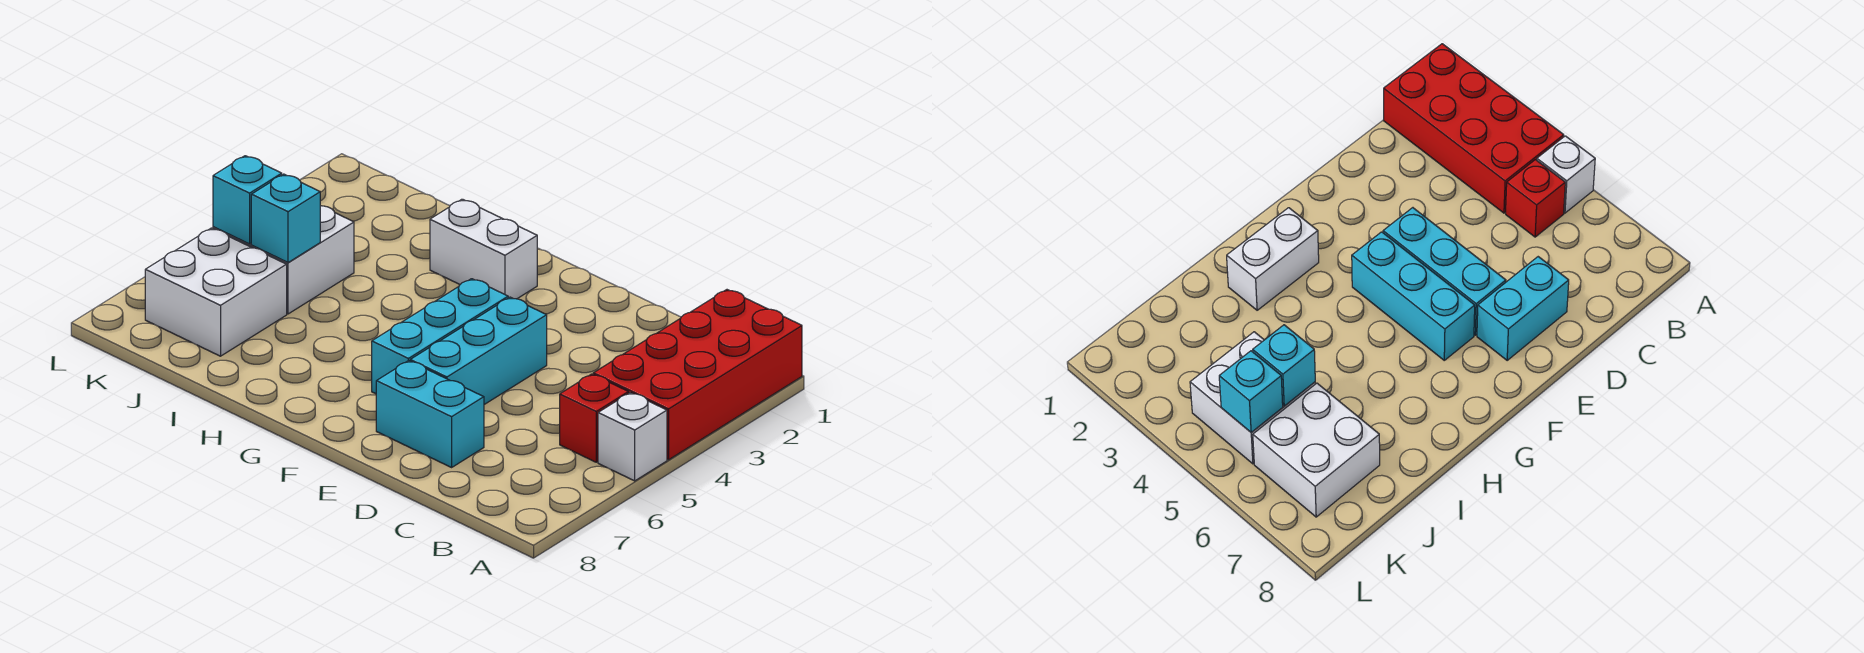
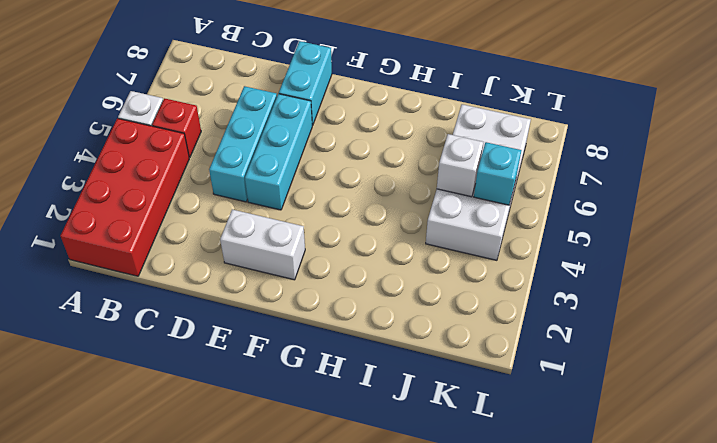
cyan brick D7:E7 level 1 -> cyan brick E7:E8 level 1
cyan brick F4:F6 level 1 -> cyan brick D4:D6 level 1
white brick G2:H2 level 1 -> white brick E2:F2 level 1
cyan brick J5 level 2 -> white brick J5 level 2

